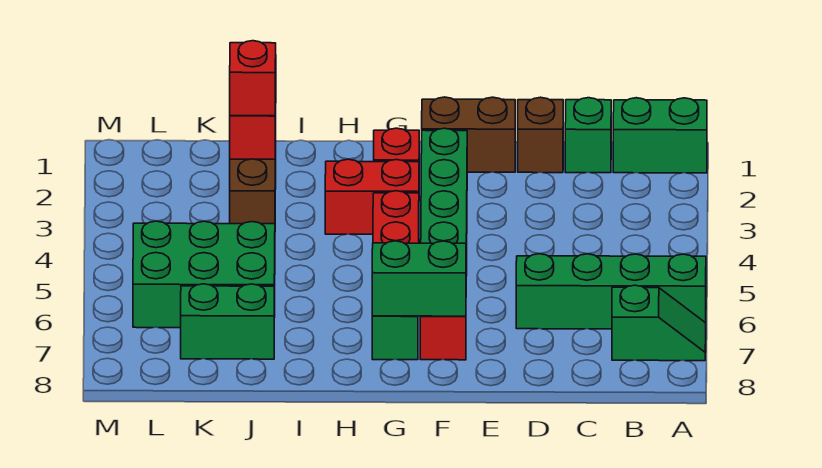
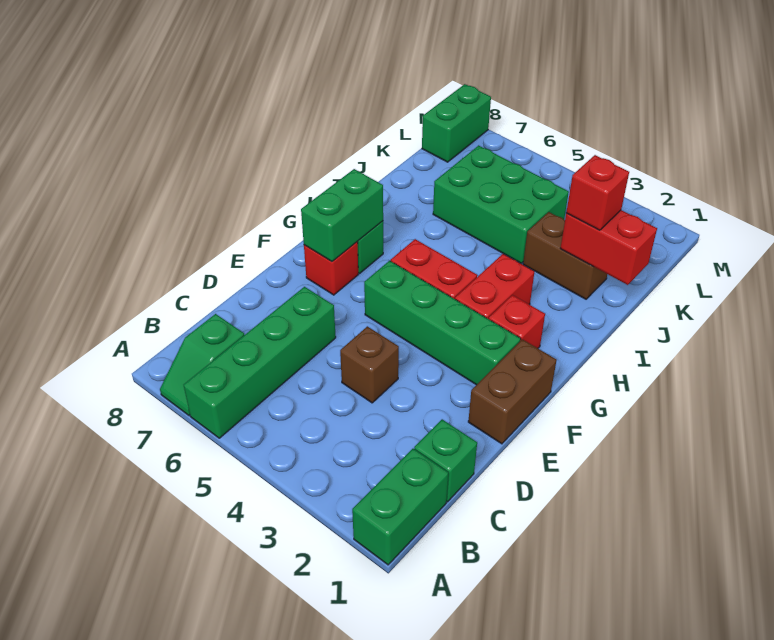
brown brick D1 level 1 -> brown brick D4 level 1
green brick J5:L6 level 1 -> green brick J4:K6 level 1
green brick J7:K7 level 1 -> green brick L8:M8 level 1

